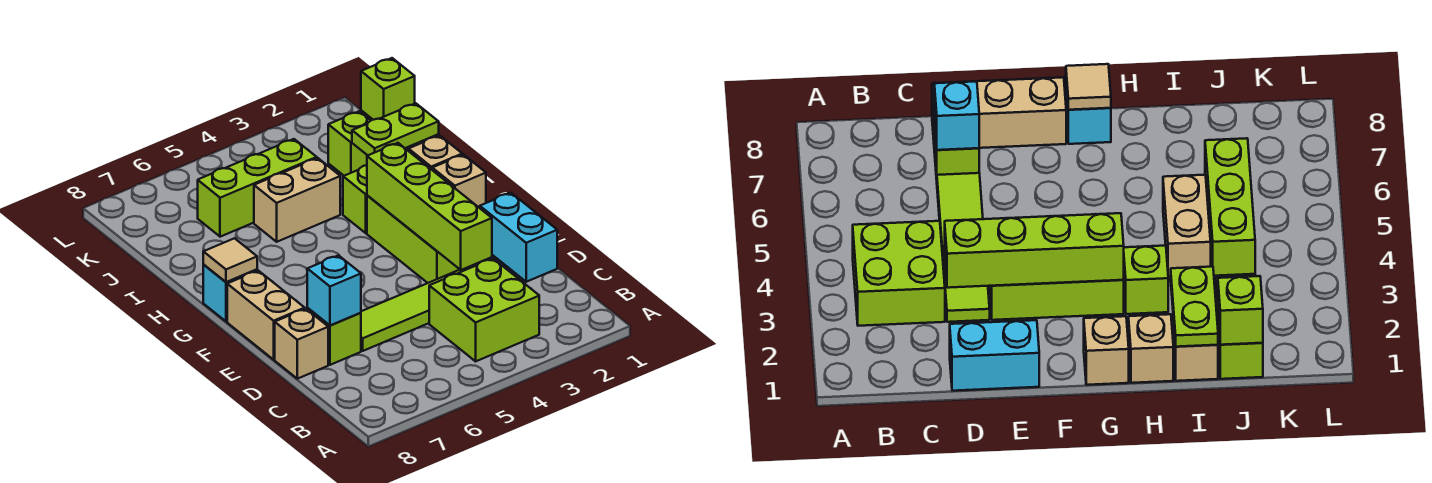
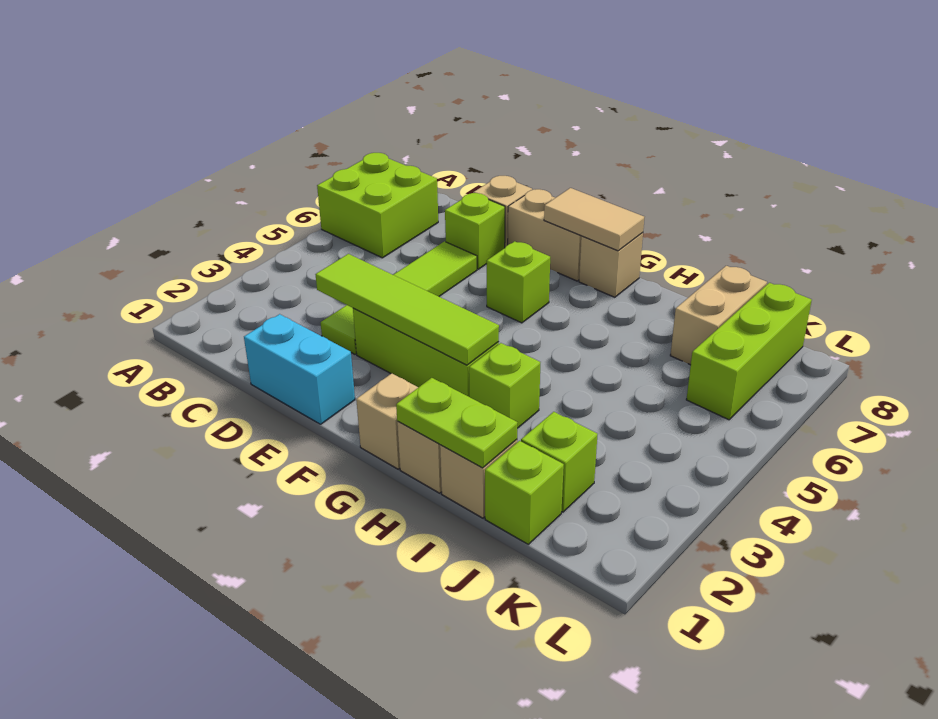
lime brick B3:C4 level 1 -> lime brick A6:B7 level 1
lime brick D3:G3 level 2 -> lime tile D3:G3 level 2
cyan brick D7 level 2 -> none
cyan brick G8 level 1 -> tan brick G8 level 1
tan tile G8 level 2 -> tan tile F8:G8 level 2
lime plate I1:I2 level 2 -> lime plate H1:I1 level 2
tan brick I4:I5 level 1 -> tan brick J7:J8 level 1
lime brick J1 level 2 -> lime brick F6 level 1
lime brick J4:J6 level 1 -> lime brick K6:K8 level 1

